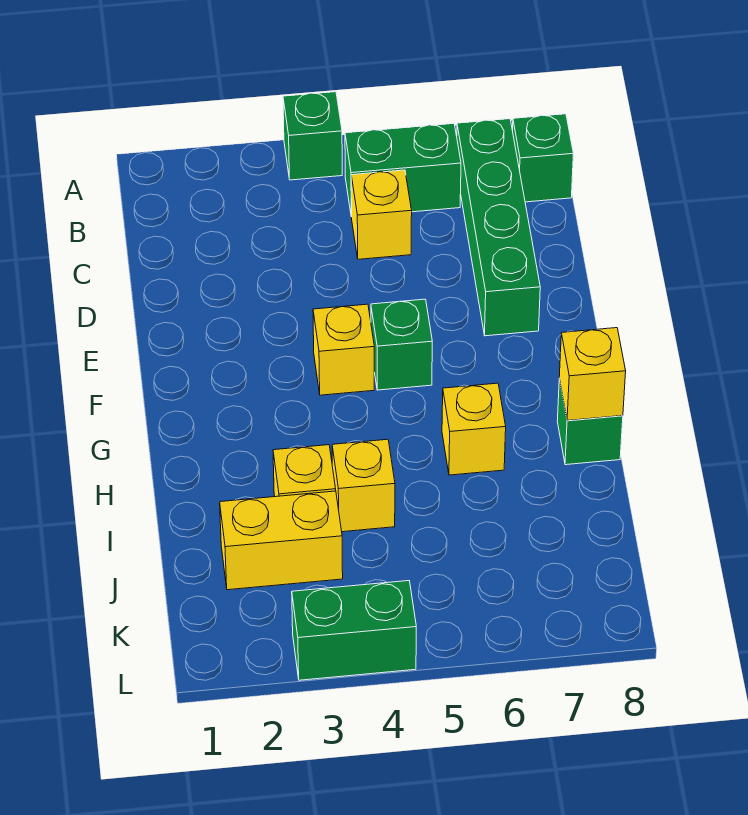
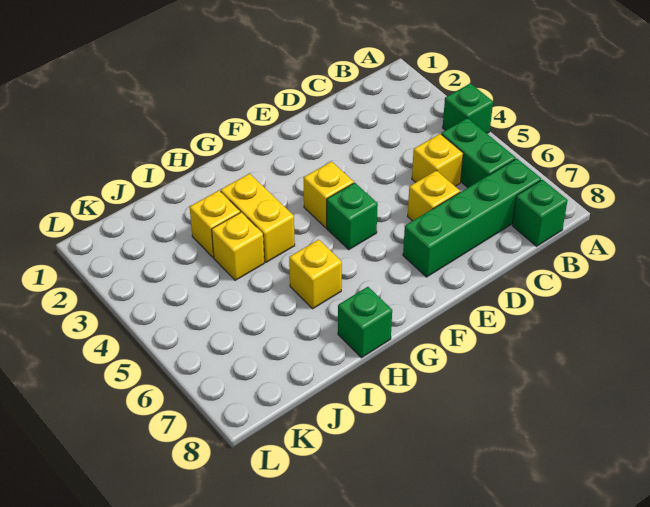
yellow brick H8 level 2 -> yellow brick D6 level 1
yellow brick J2:J3 level 1 -> yellow brick H3:H4 level 1
green brick L3:L4 level 1 -> none

